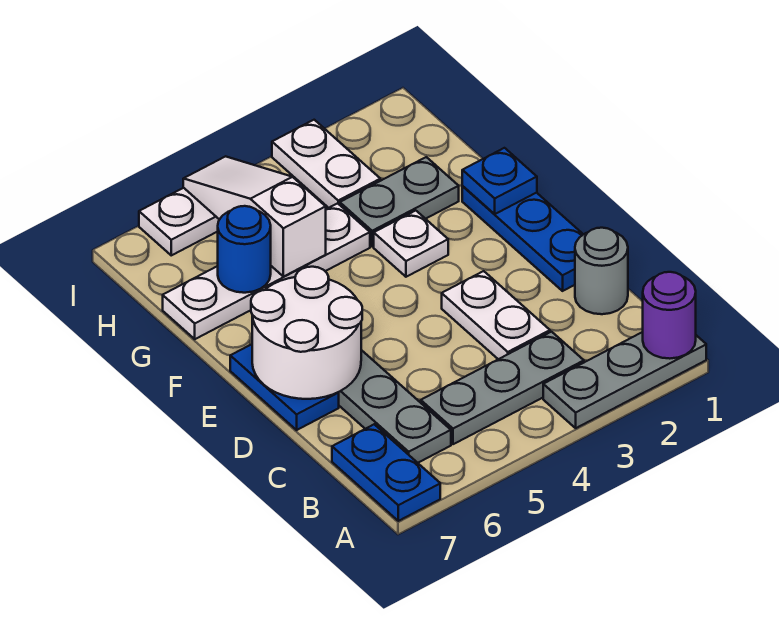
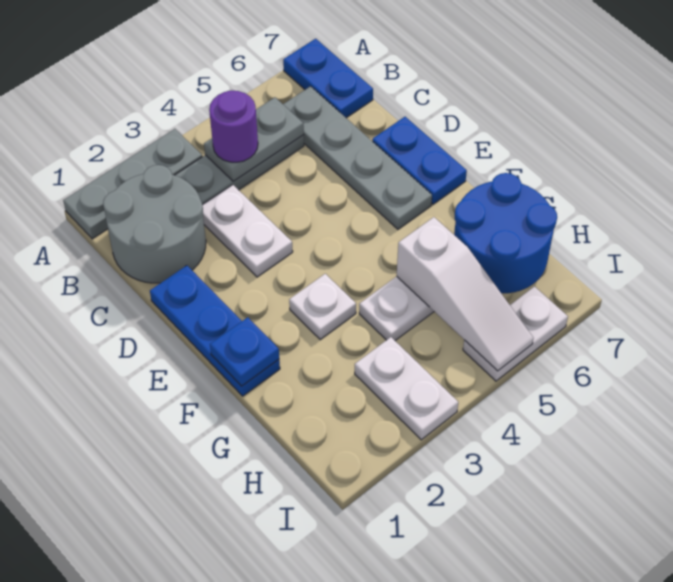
purple round brick A1 level 2 -> purple round brick B4 level 3
grey round brick C1 level 1 -> grey round brick B1:C2 level 1
white round brick D6:E7 level 2 -> none
grey plate G2:G3 level 1 -> grey plate B4:B5 level 2
blue round brick G6 level 2 -> blue round brick G6:H7 level 2

